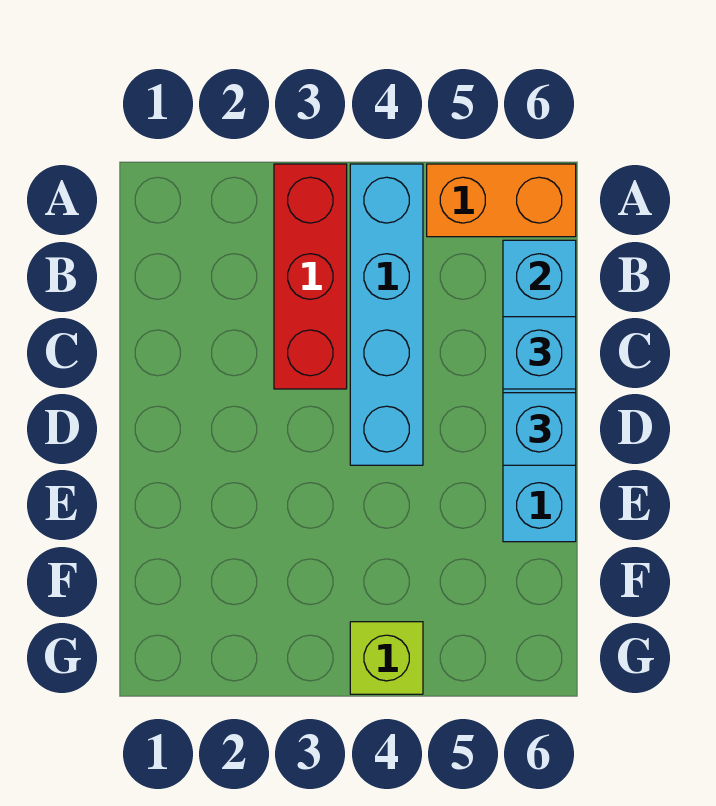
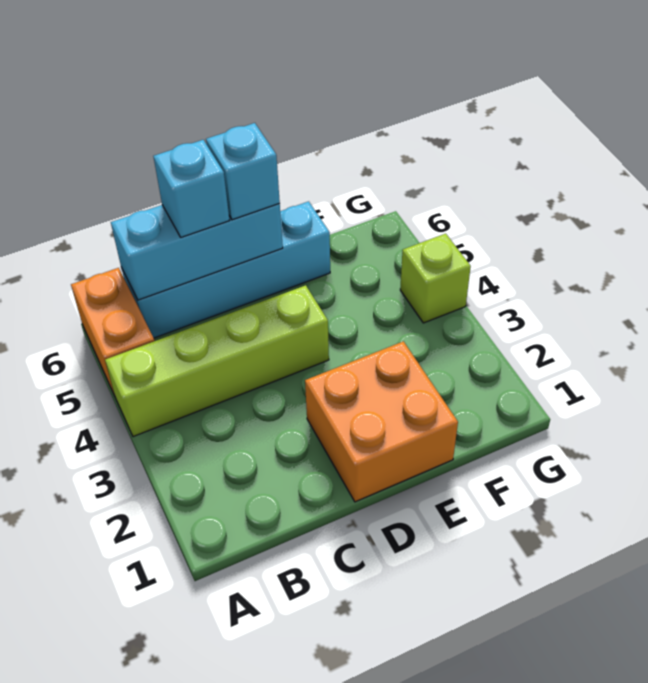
red brick A3:C3 level 1 -> none
cyan brick A4:D4 level 1 -> lime brick A4:D4 level 1
none -> orange brick D1:E2 level 1

